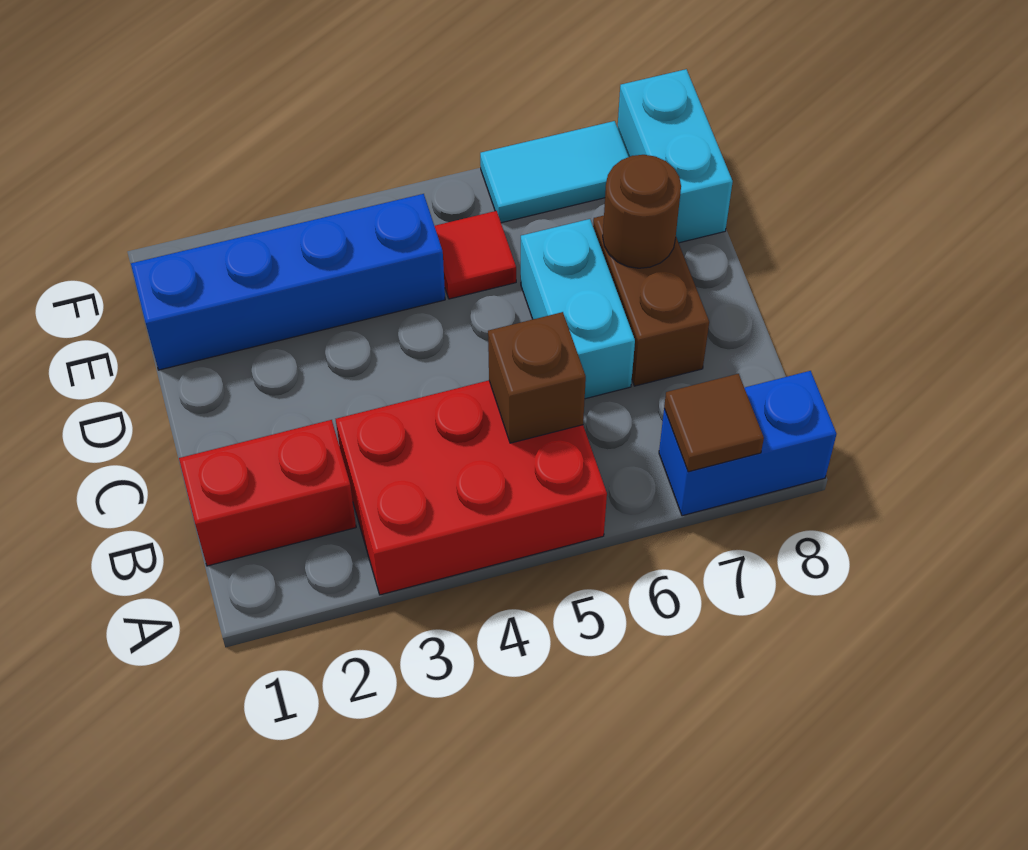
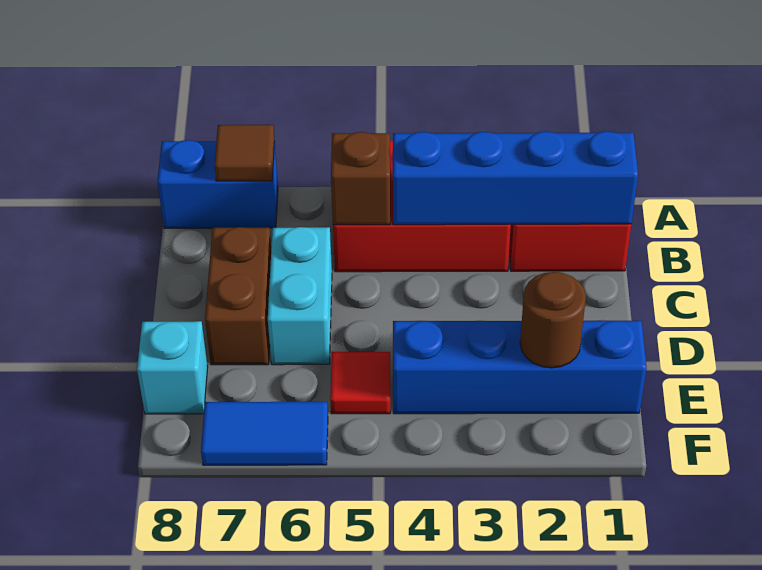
none -> blue brick B1:B4 level 2
brown round brick D7 level 2 -> brown round brick E2 level 2
cyan brick E8:F8 level 1 -> cyan brick E8 level 1
cyan tile F6:F7 level 1 -> blue tile F6:F7 level 1

